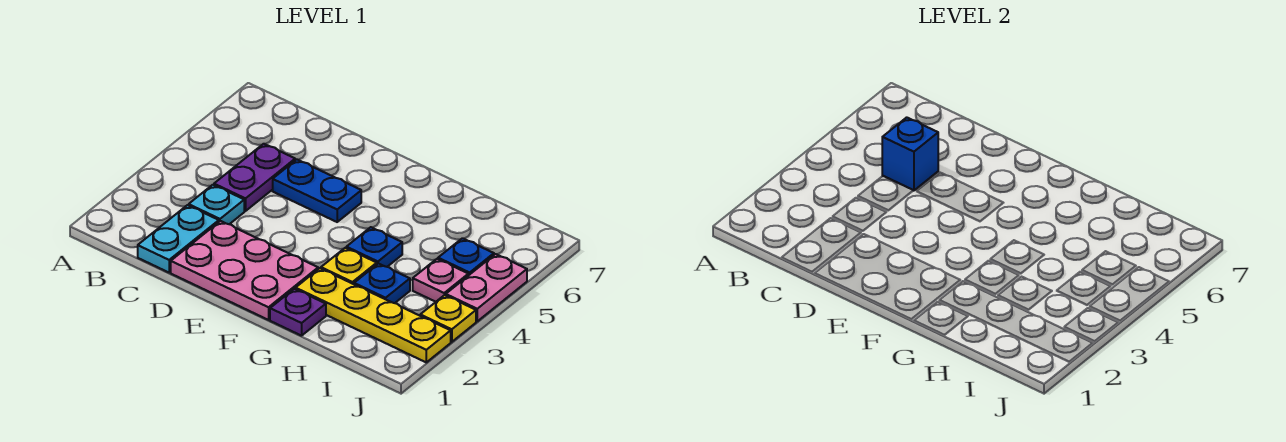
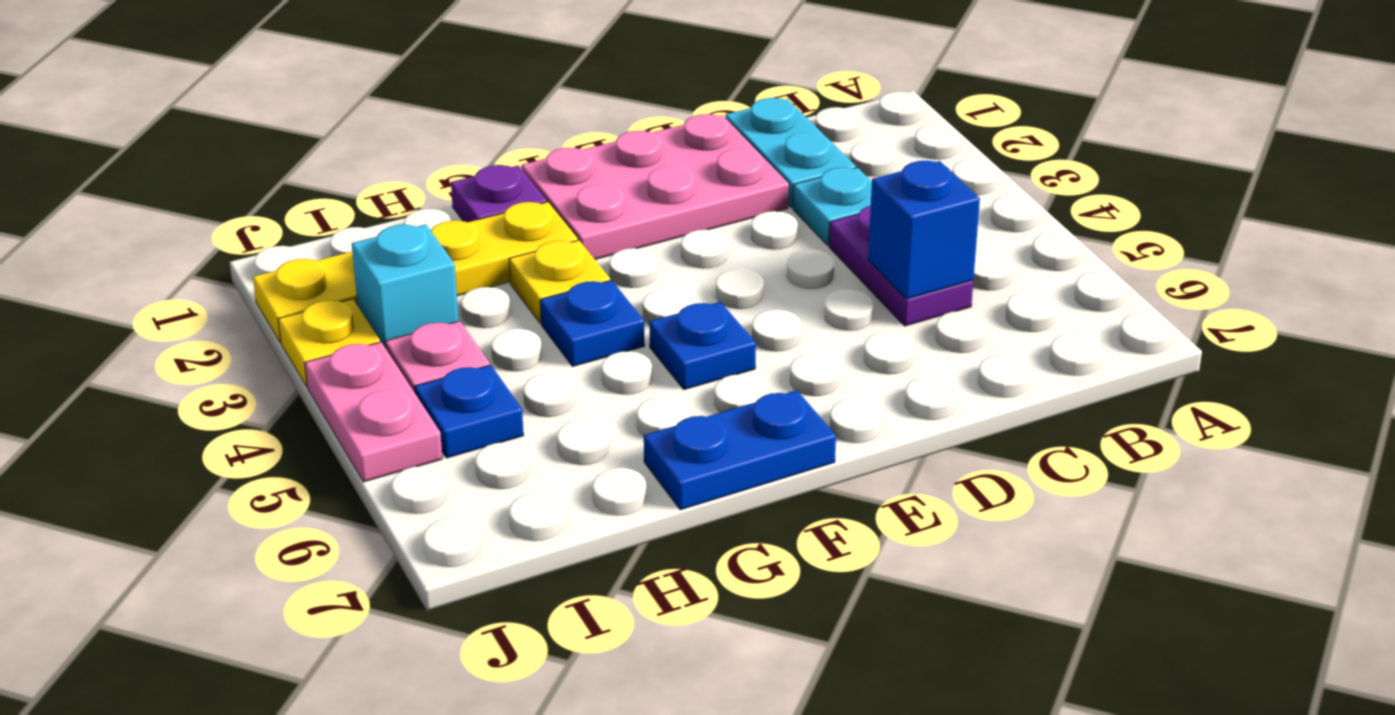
blue plate D5:E5 level 1 -> blue plate F7:G7 level 1
blue plate H3 level 1 -> blue plate F5 level 1
none -> cyan brick I3 level 1

